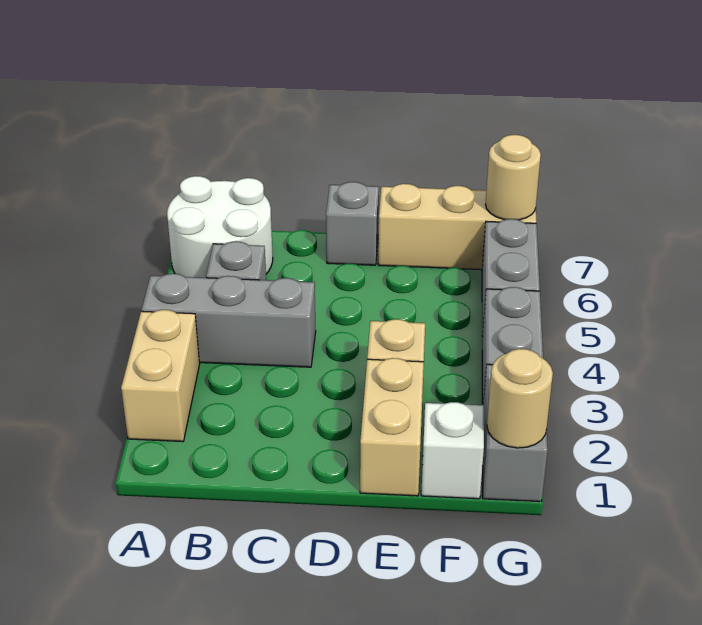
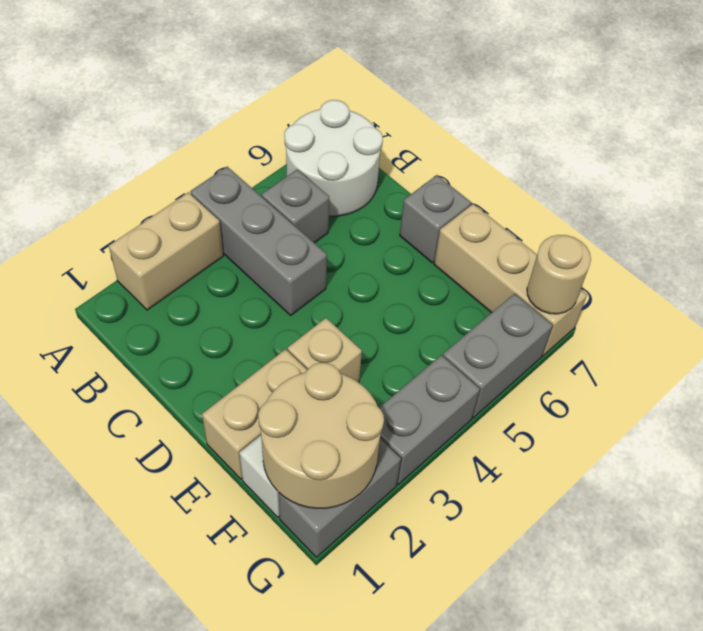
tan round brick G1 level 2 -> tan round brick F1:G2 level 2

